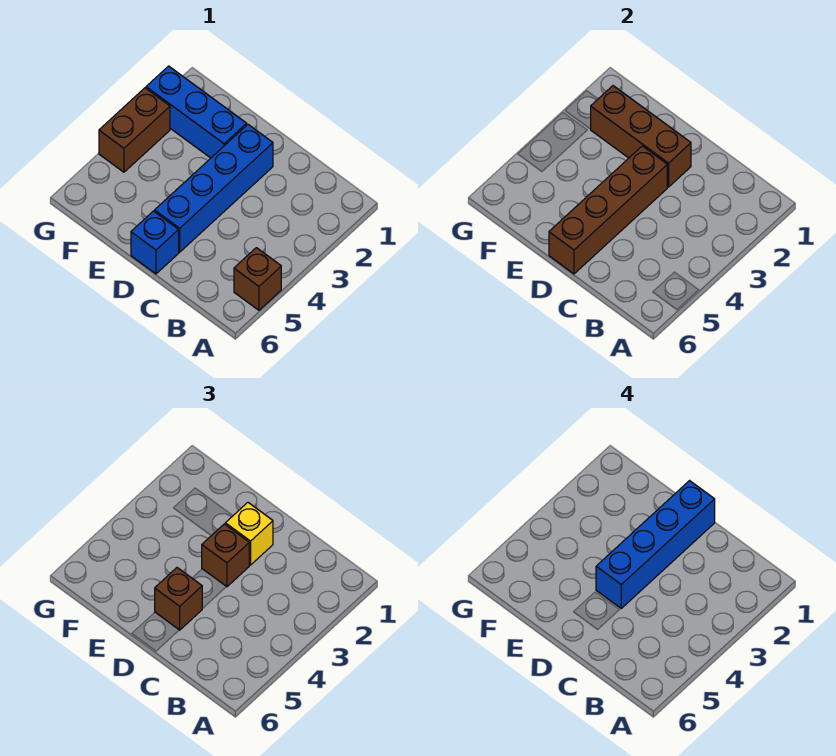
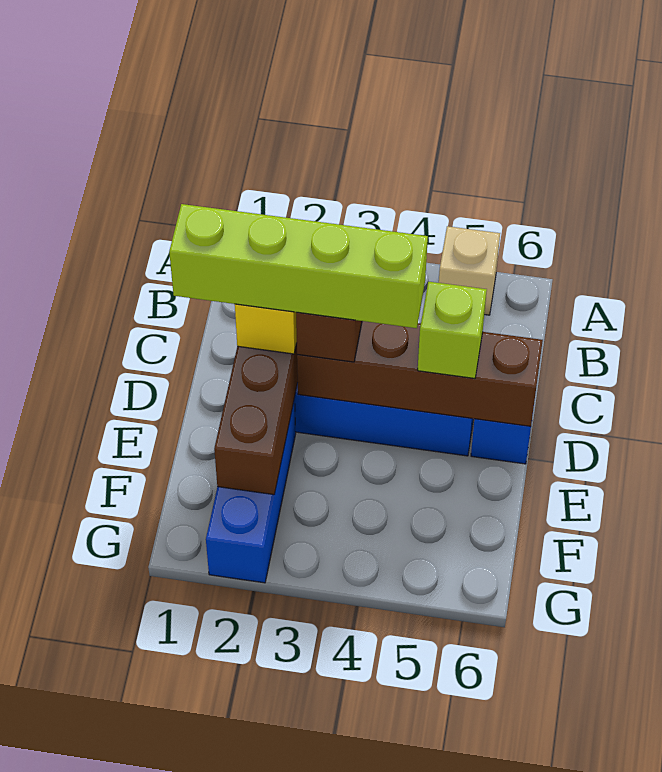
brown brick A5 level 1 -> tan brick A5 level 1
blue brick D1:D4 level 4 -> lime brick D1:D4 level 4
brown brick D5 level 3 -> lime brick D5 level 3
brown brick G3:G4 level 1 -> none

